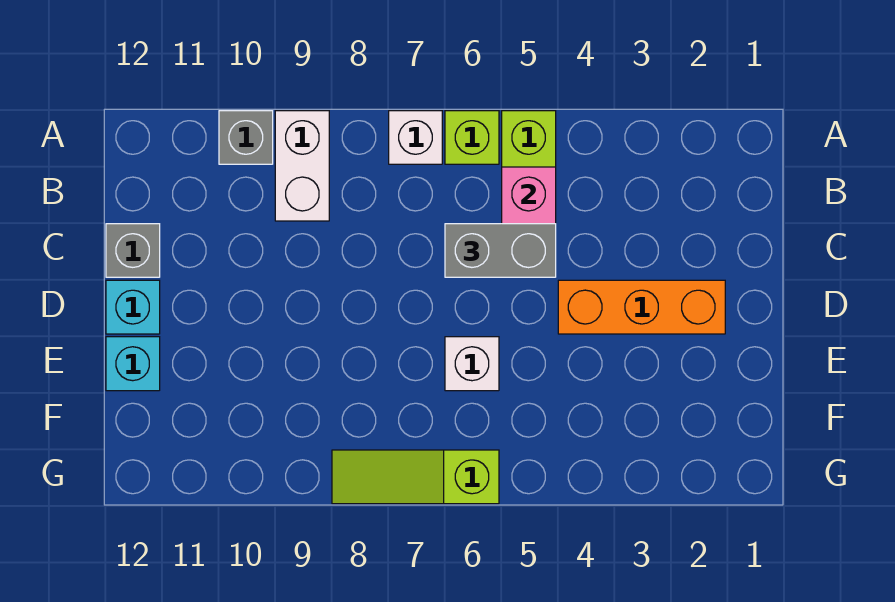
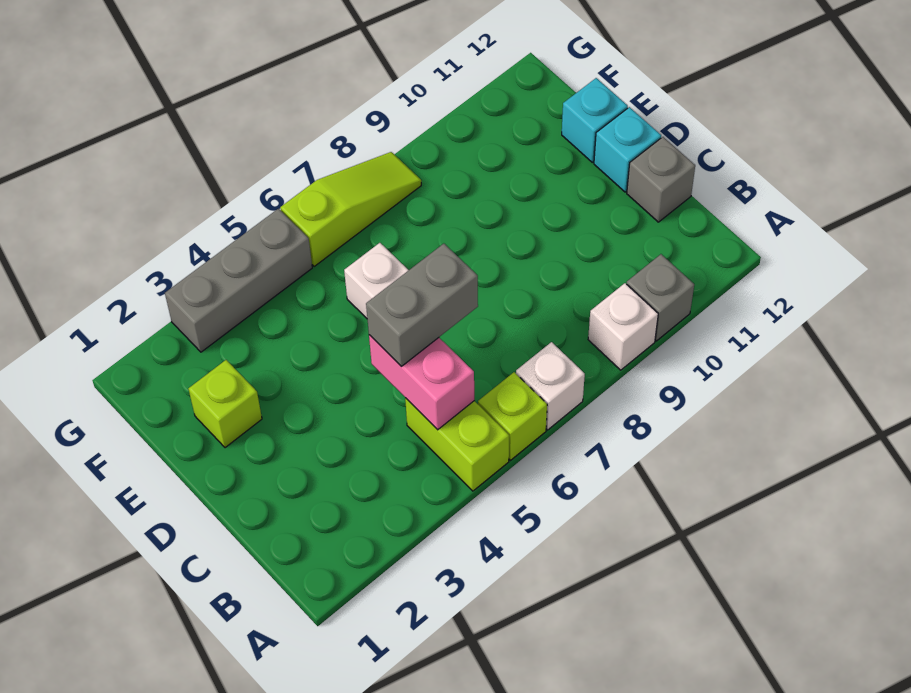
white brick A9:B9 level 1 -> white brick A9 level 1
orange brick D2:D4 level 1 -> none
none -> lime brick E2 level 1
none -> grey brick G3:G5 level 1

